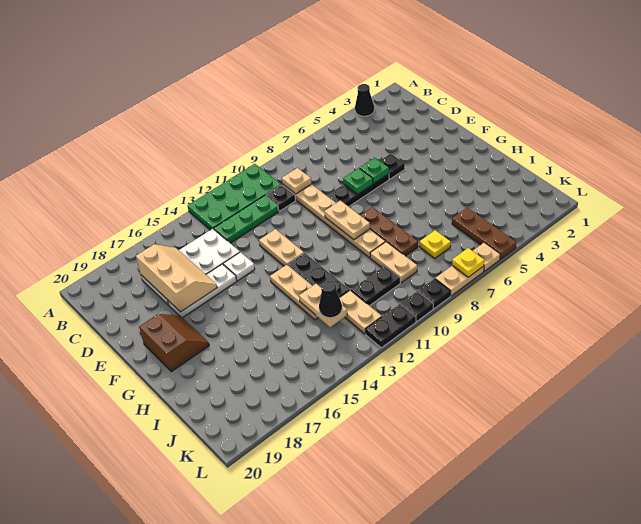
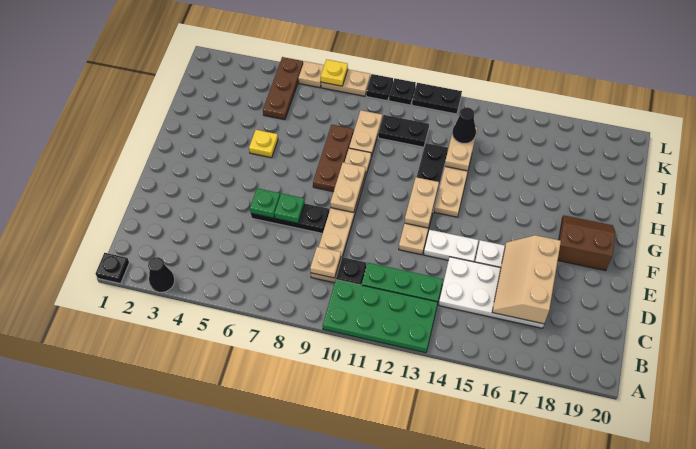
black plate E5 level 1 -> black plate A1 level 1
white plate E14 level 1 -> white plate E13:E14 level 1
brown slope F18:G19 level 1 top 19 -> brown slope F18:G19 level 1 top F
yellow plate J7 level 1 -> yellow plate H5 level 1
tan plate J12:K12 level 1 -> tan plate F12:G12 level 2

